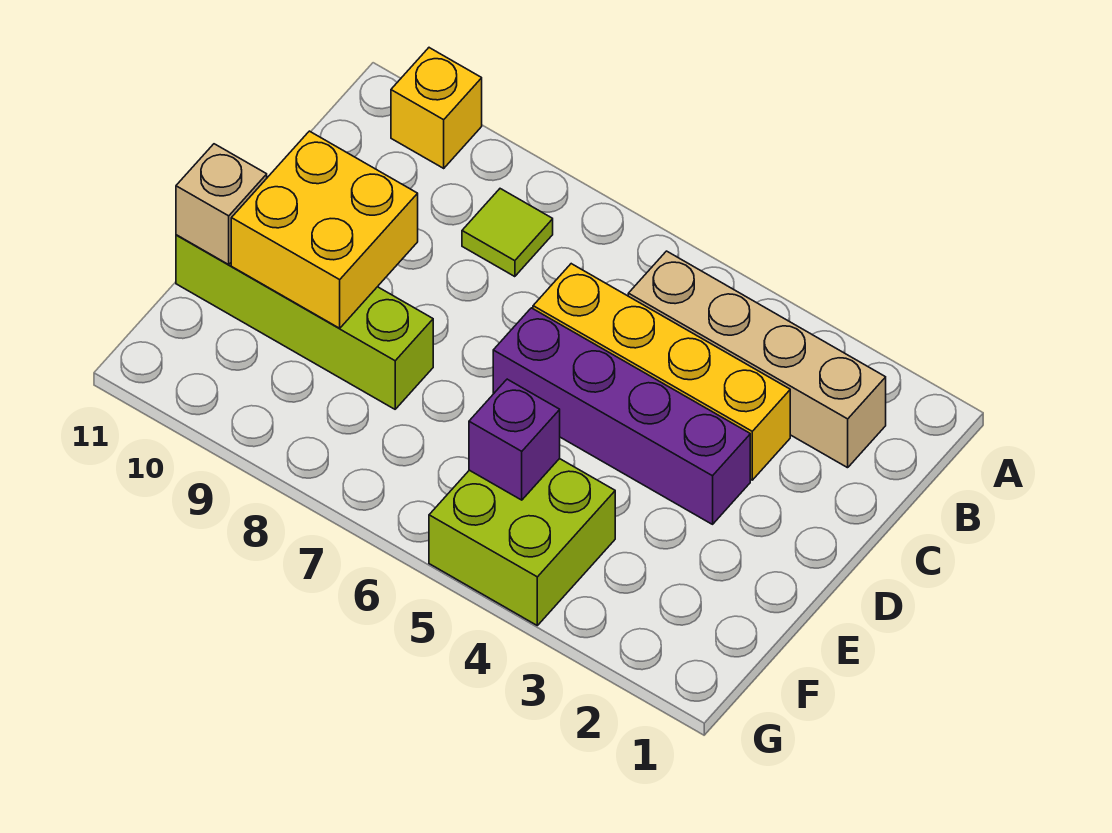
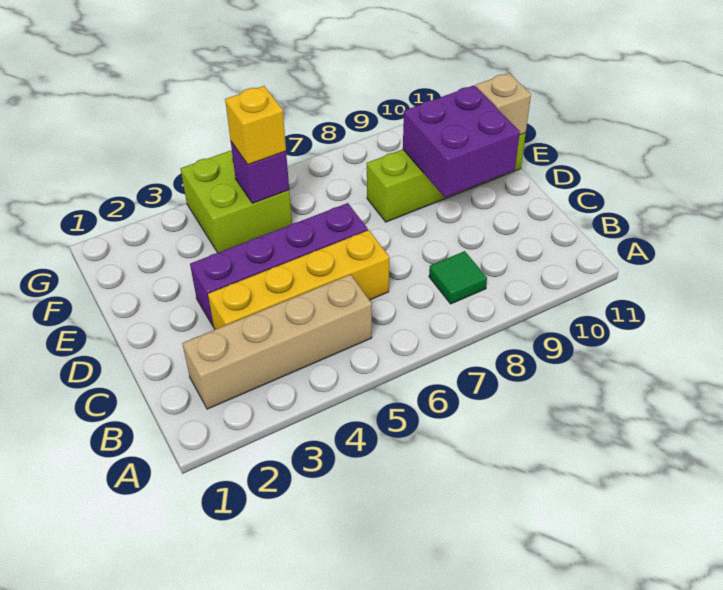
yellow brick A10 level 1 -> yellow brick F5 level 3
lime tile B8 level 1 -> green tile B8 level 1
yellow brick D9:E10 level 2 -> purple brick D9:E10 level 2

